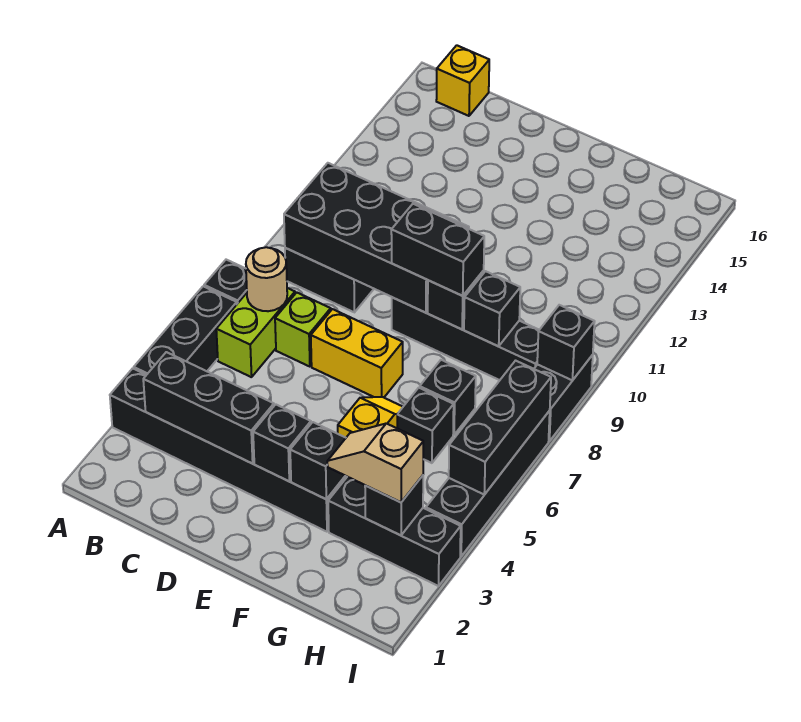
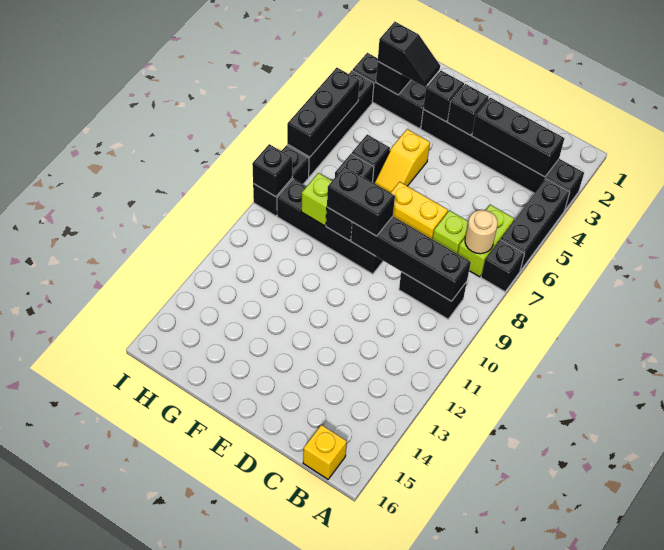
black brick B9:E10 level 2 -> black brick B9:E9 level 2
tan slope G3:H3 level 3 top H -> black slope G3:H3 level 3 top H
black brick G9 level 2 -> lime brick G9 level 2

